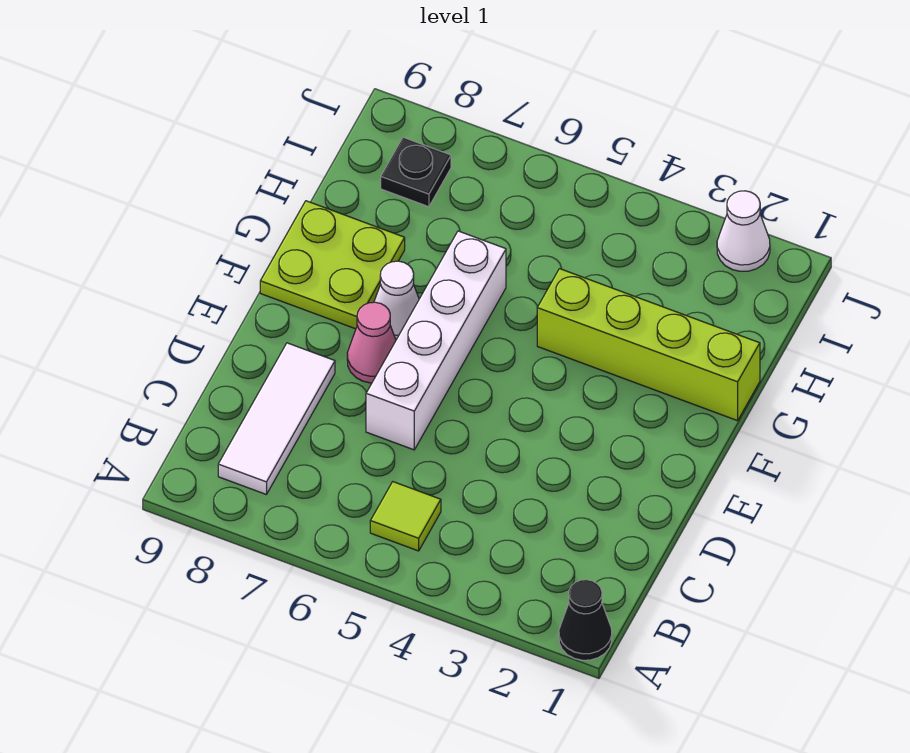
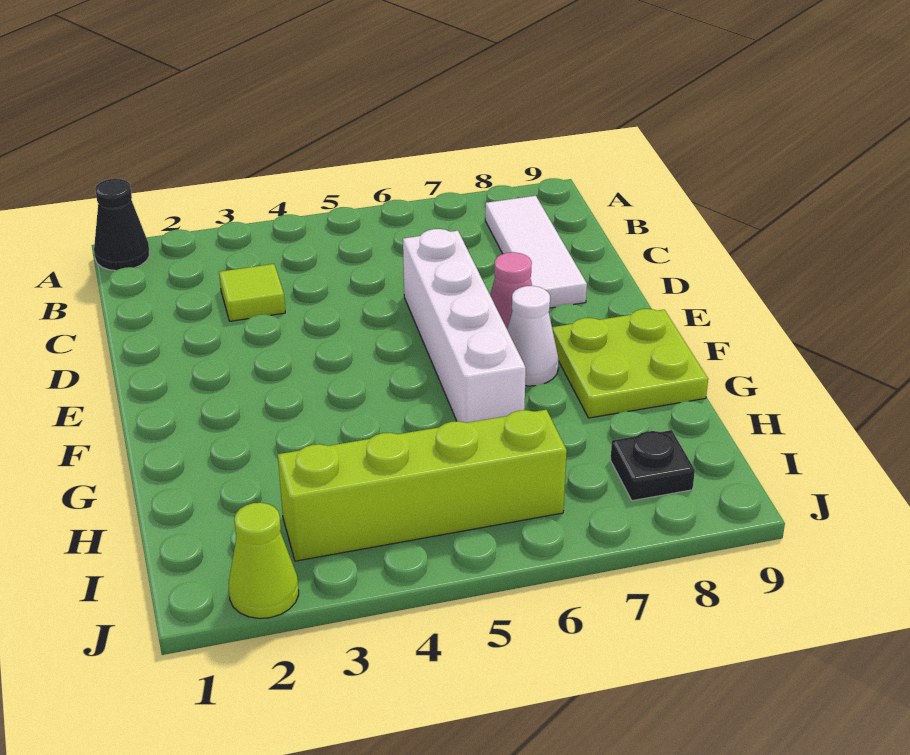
lime tile B5 level 1 -> lime tile C3 level 1
lime brick G1:G4 level 1 -> lime brick I3:I6 level 1
white cone J2 level 1 -> lime cone J2 level 1

